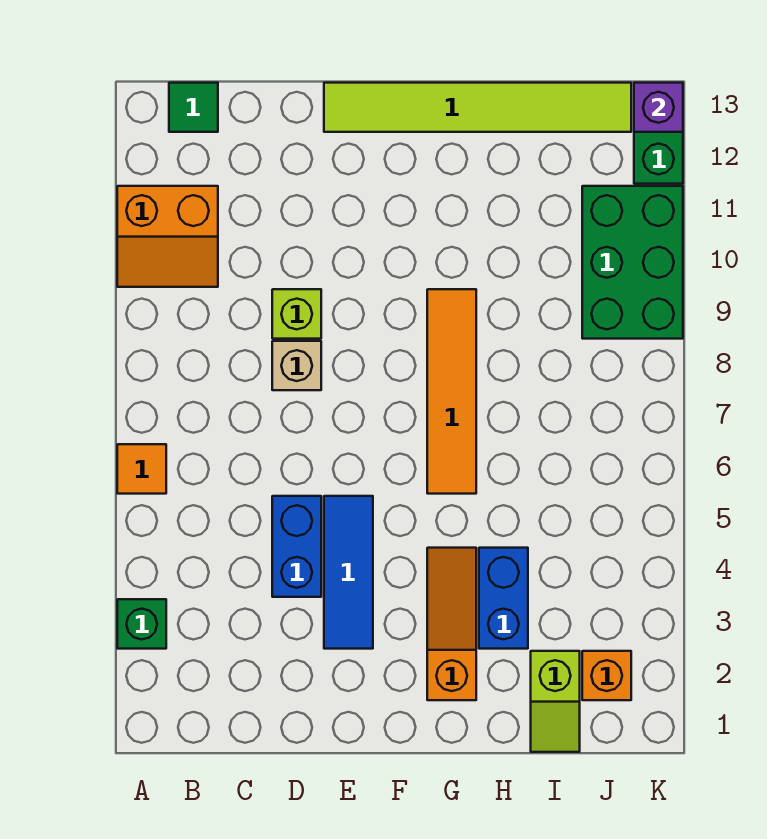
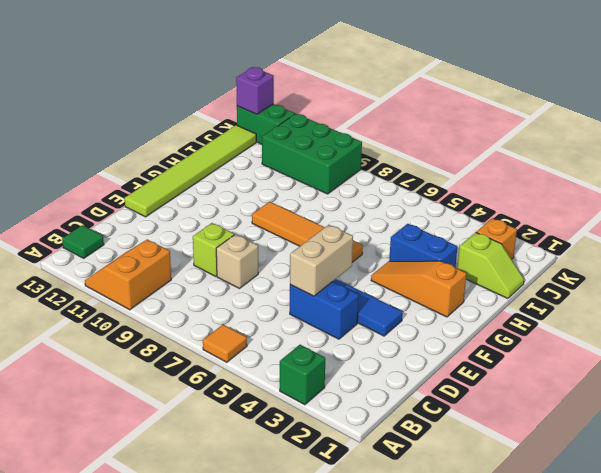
orange slope A10:B11 level 1 top 11 -> orange slope A10:B11 level 1 top 10
none -> tan brick D5:E5 level 2

